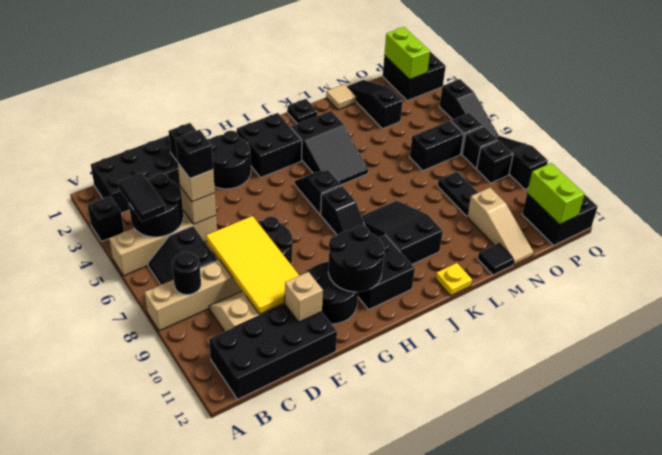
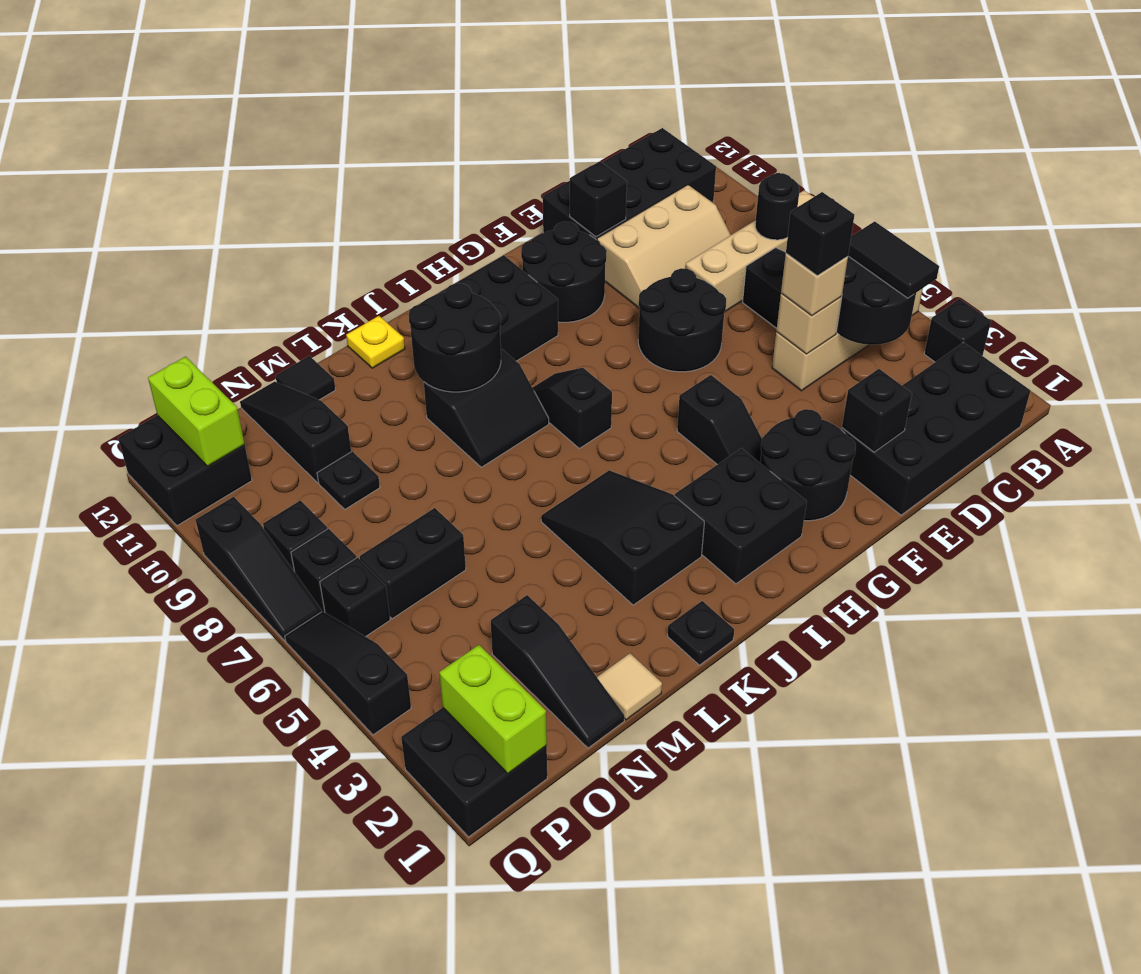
yellow tile D7:E10 level 2 -> none
tan brick E11 level 2 -> black brick E11 level 2
black round brick G10:H11 level 2 -> black round brick J9:K10 level 2
black slope I5:I6 level 1 top 6 -> black slope G4:G5 level 1 top 5
black slope J8:K10 level 1 top 10 -> black slope J8:K9 level 1 top 9
black plate N8:N9 level 1 -> black plate N9 level 1
tan slope N10:N12 level 1 top 10 -> black slope N10:N12 level 1 top 10

